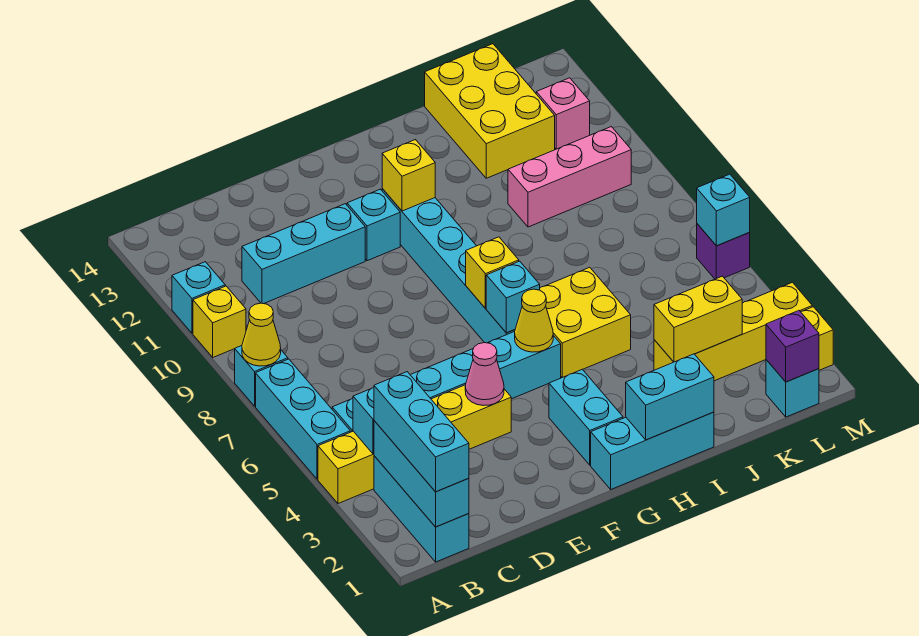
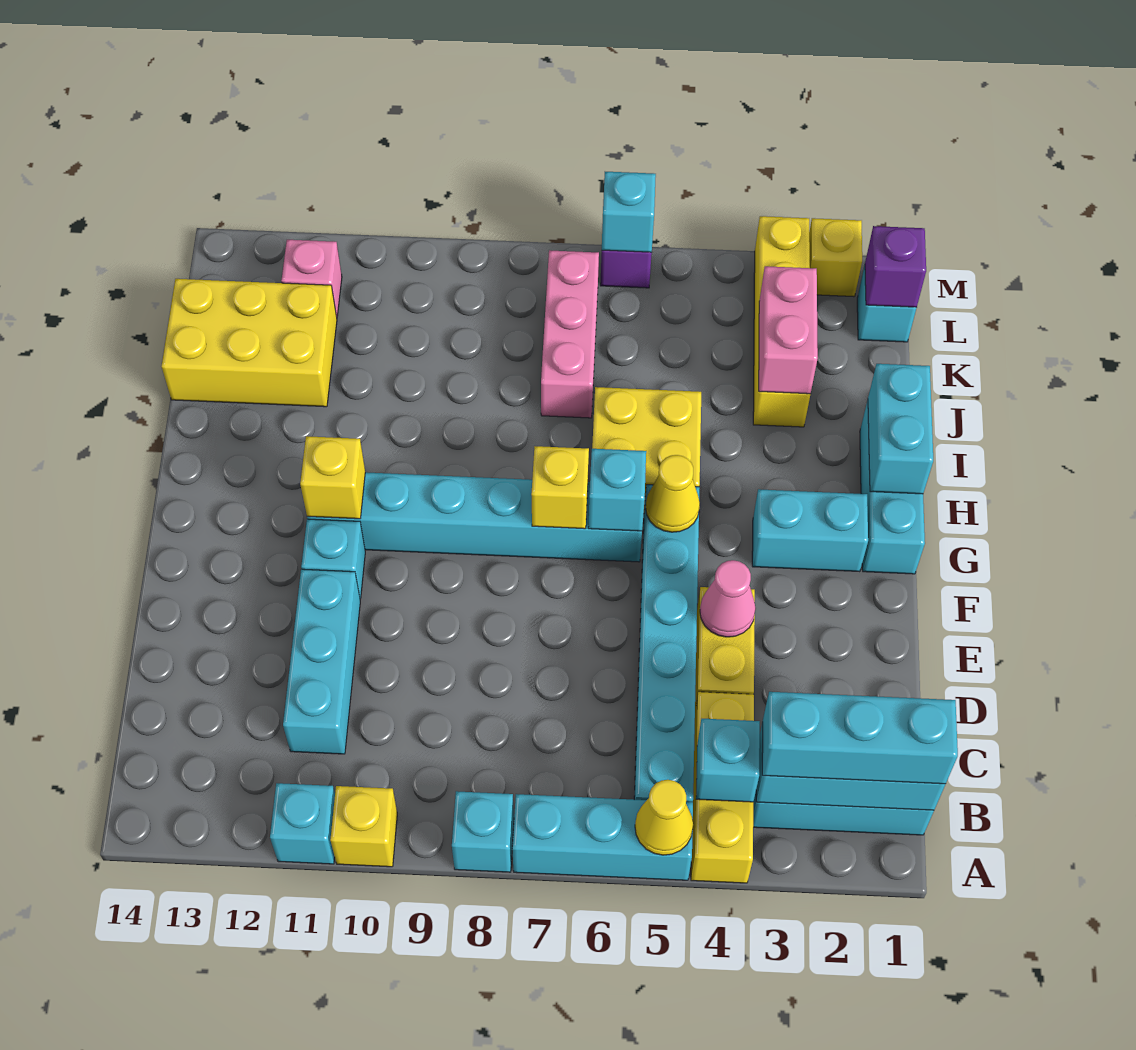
yellow cone A8 level 2 -> yellow cone A5 level 2
yellow brick J3:K3 level 2 -> pink brick J3:K3 level 2
pink brick J10:L10 level 1 -> pink brick J7:L7 level 1

